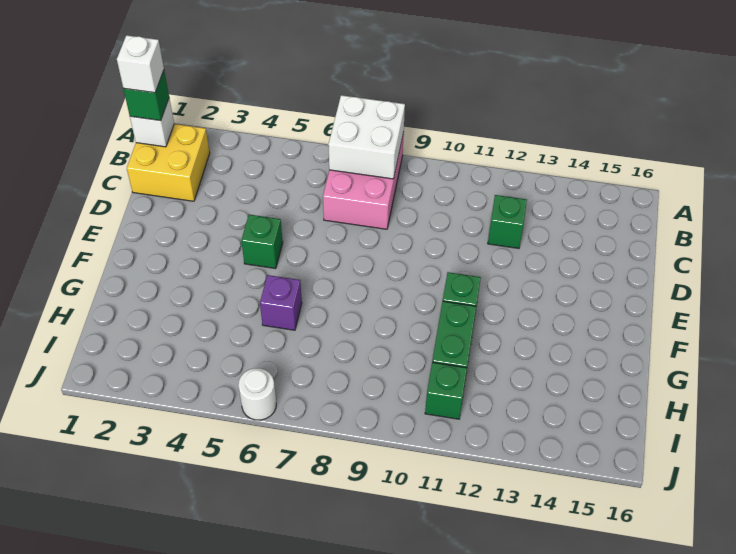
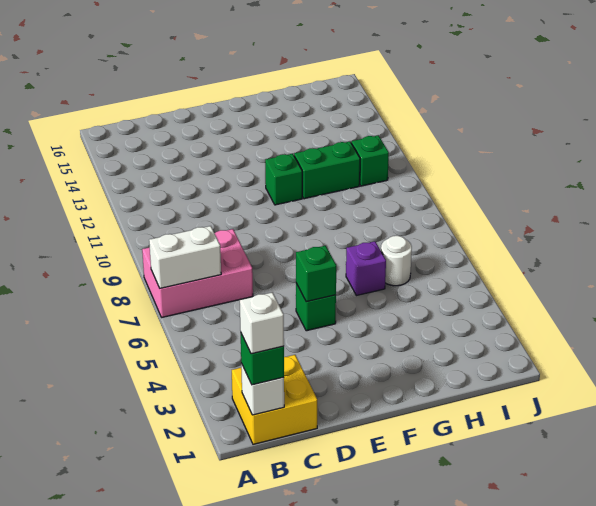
white brick A7:B8 level 2 -> white brick A7:B7 level 2
green brick C12 level 1 -> green brick E5 level 2
white round brick J6 level 1 -> white round brick H6 level 1

